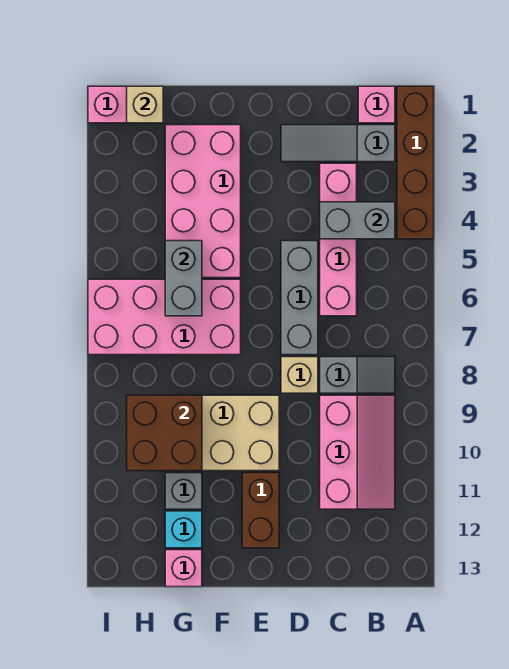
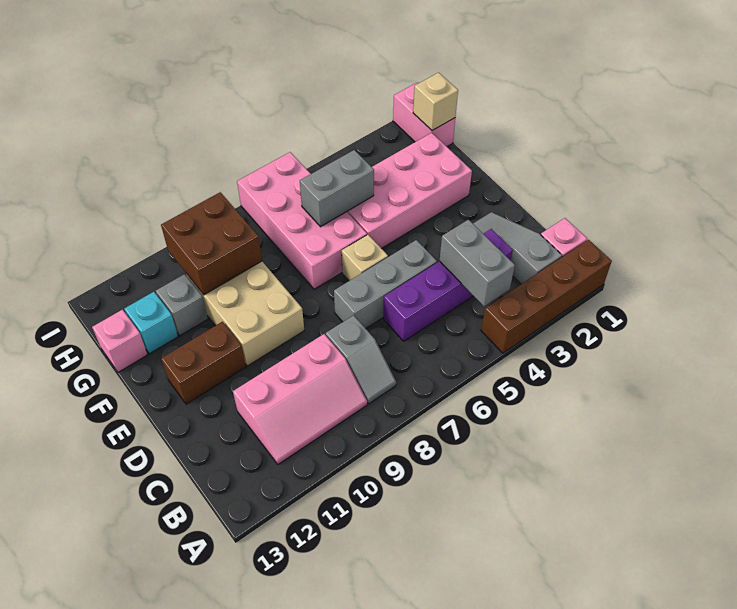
pink brick C3:C6 level 1 -> purple brick C3:C6 level 1
tan brick D8 level 1 -> tan brick E6 level 1

